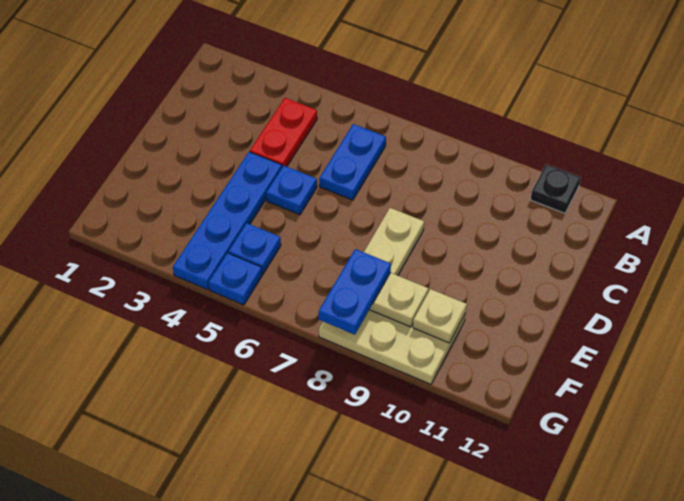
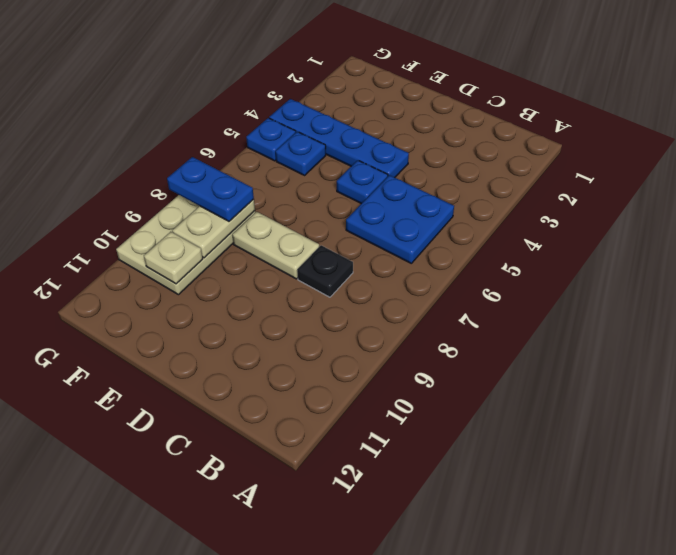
black plate A11 level 1 -> black plate C8 level 1
red plate B4:C4 level 1 -> none
blue plate B6:C6 level 1 -> blue plate B5:C6 level 1

